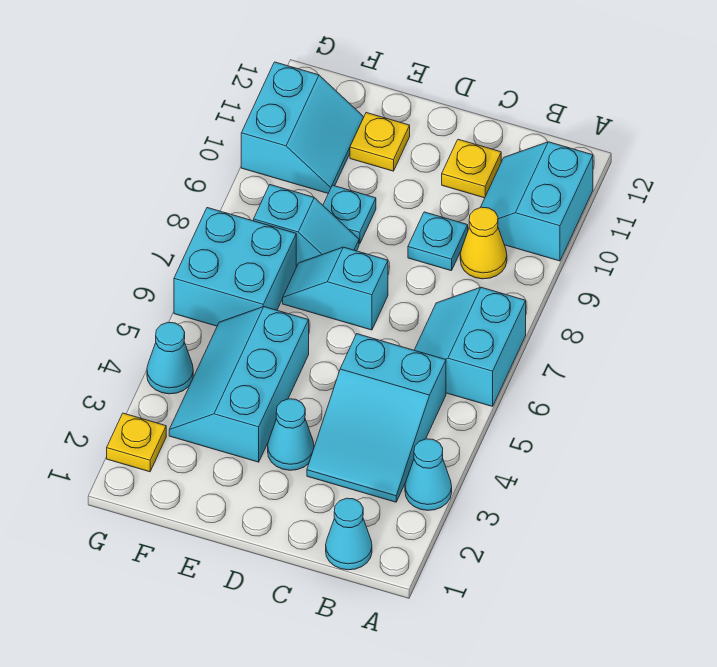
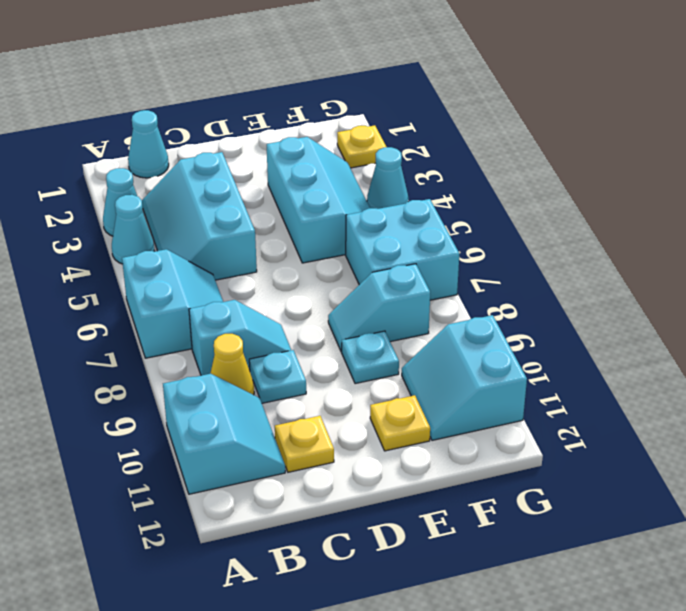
cyan slope B3:C5 level 1 top 5 -> cyan slope B3:C5 level 1 top C
cyan cone D3 level 1 -> cyan cone A4 level 1
cyan slope D7:E7 level 1 top D -> cyan slope B8:C8 level 1 top B

